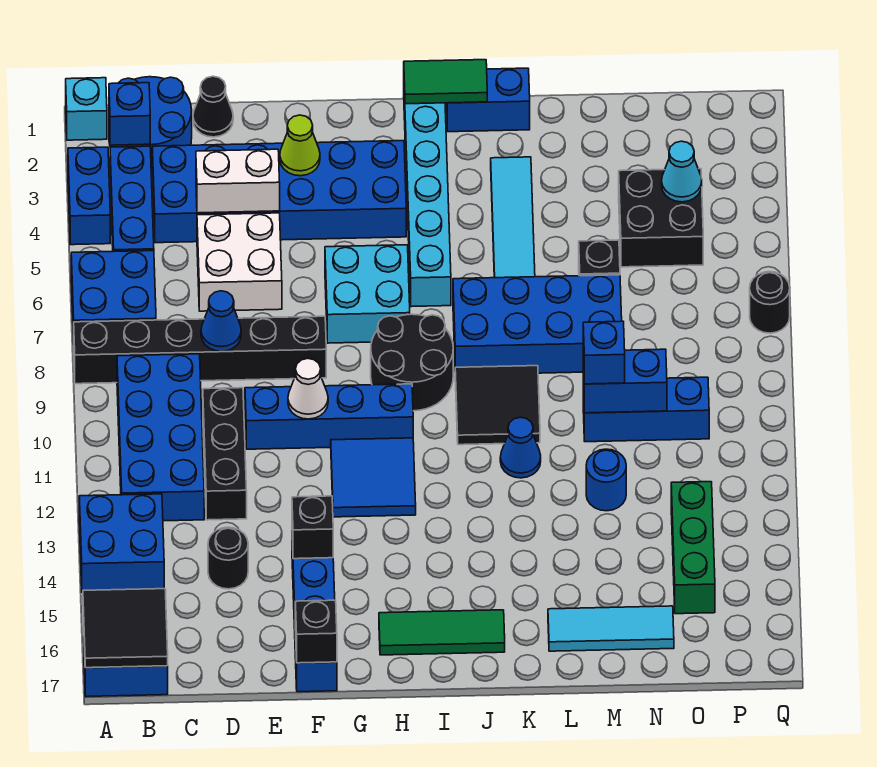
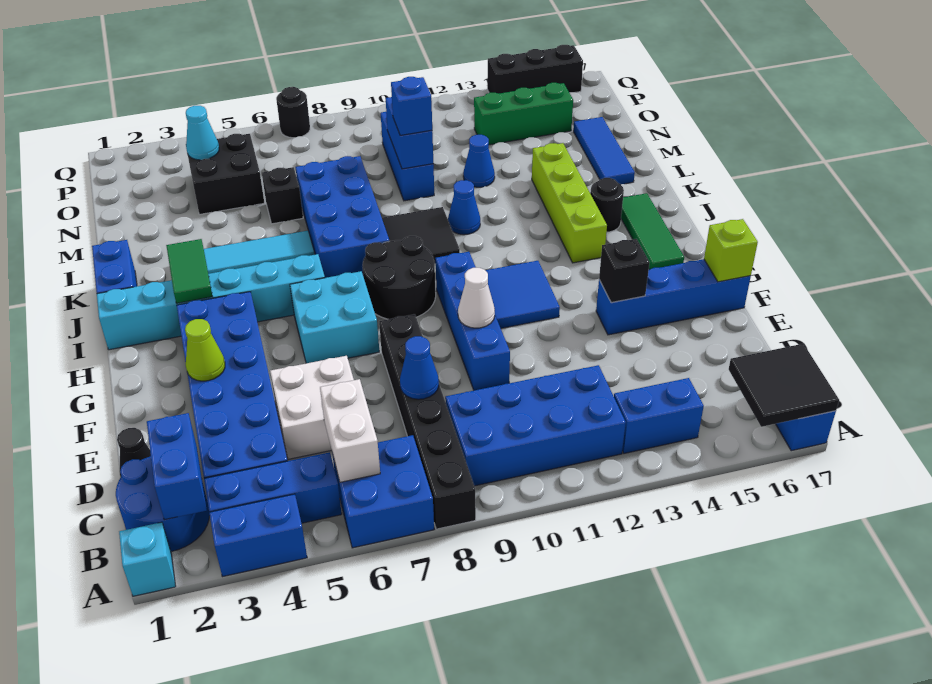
blue brick A13:B14 level 1 -> blue brick B13:B14 level 1
blue brick B2 level 2 -> blue brick B2:C2 level 2
white brick D4:E4 level 2 -> white brick B6:C6 level 2
black brick D10:D12 level 1 -> black brick Q14:Q16 level 1
black round brick D14 level 1 -> black round brick J15 level 1
black brick F17 level 2 -> lime brick F17 level 2
green tile I1:J1 level 2 -> green tile I3:J3 level 2
none -> lime brick I14:L14 level 1
cyan tile L16:N16 level 1 -> blue tile L16:N16 level 1
blue round brick M12 level 1 -> blue cone M12 level 1

